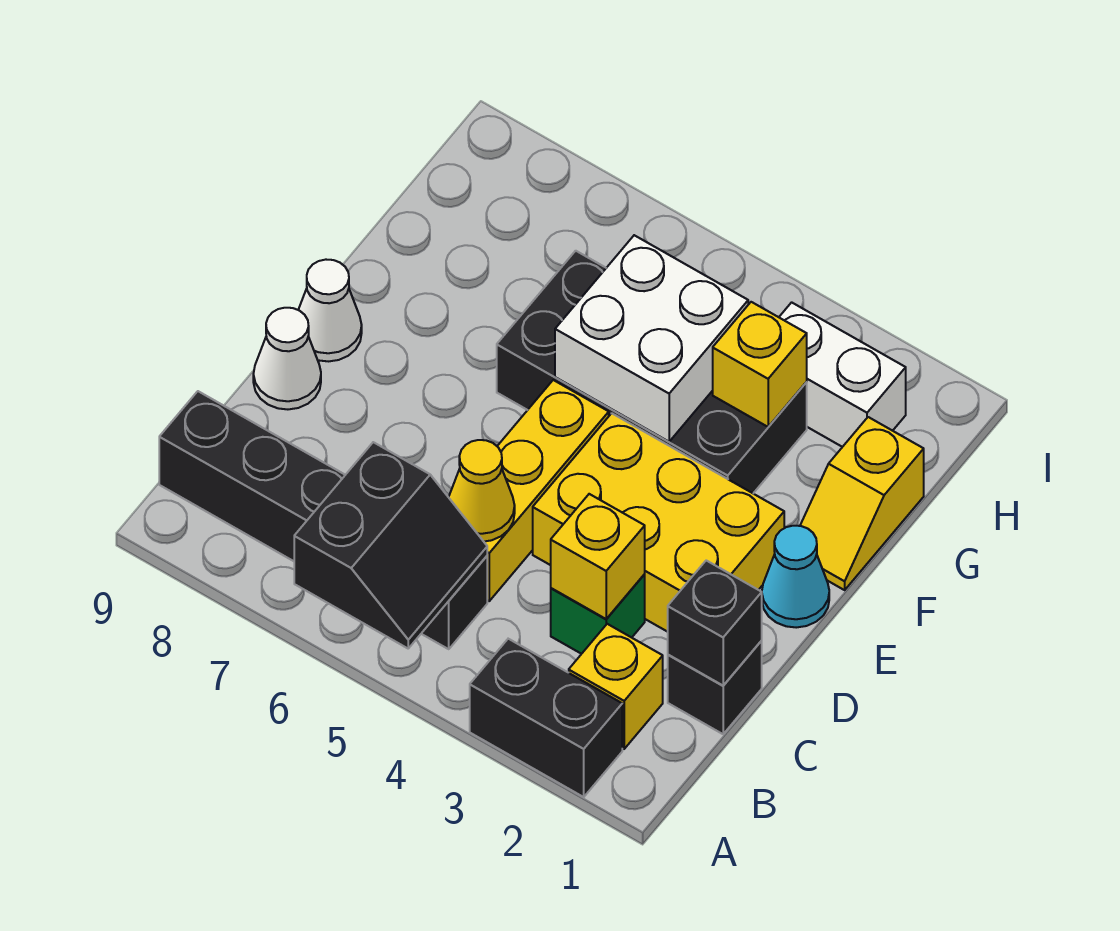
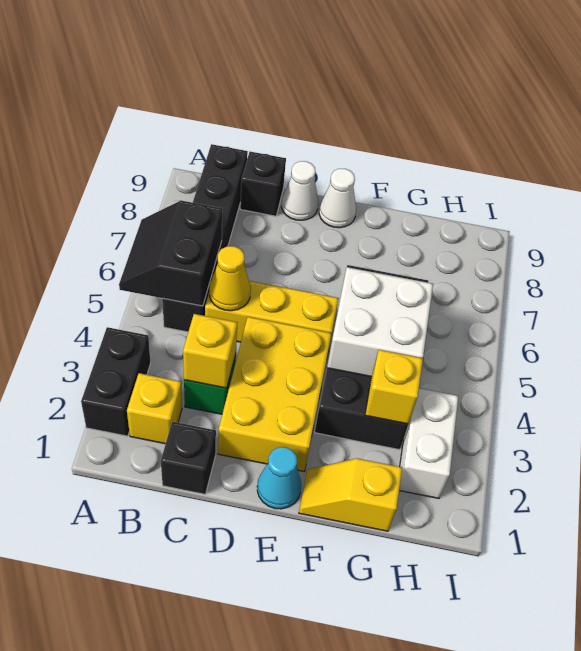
black slope A5:B6 level 2 top 6 -> black slope A5:B6 level 2 top B
black brick C1 level 2 -> black brick C9 level 1

